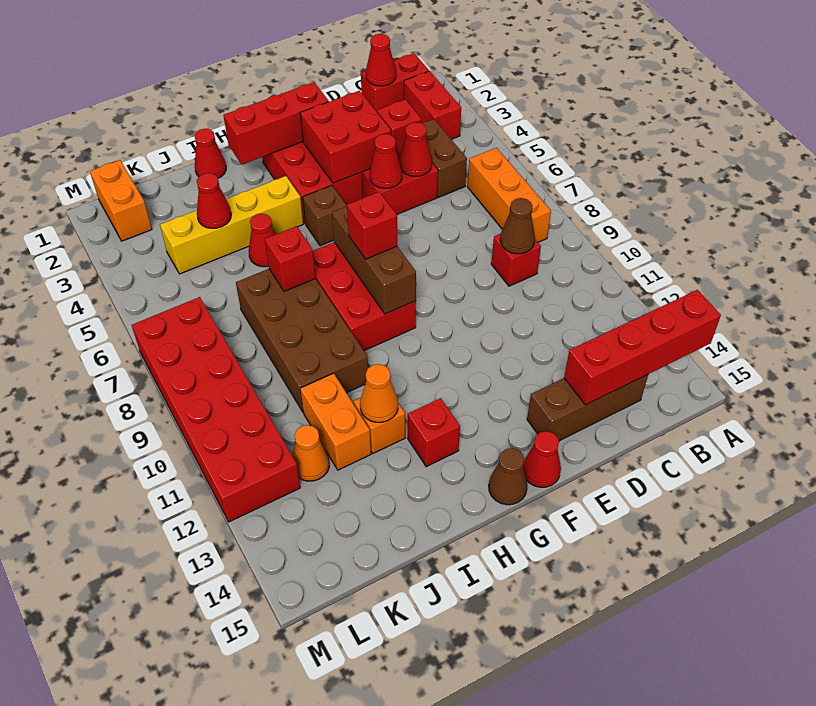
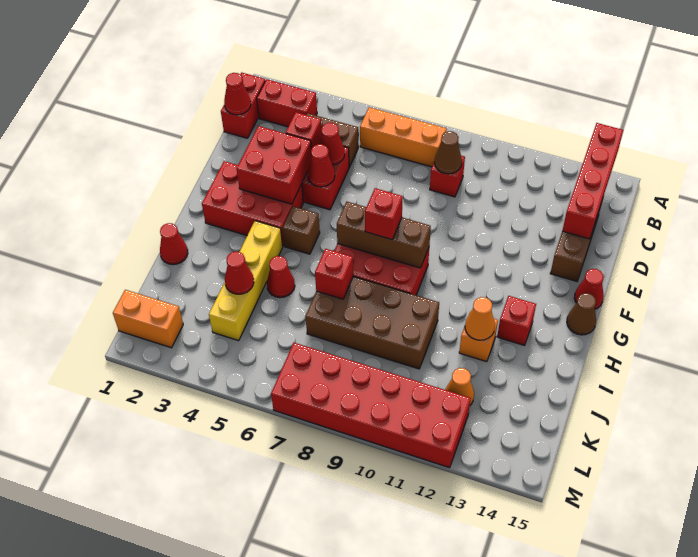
red brick F2:H2 level 2 -> none
orange brick J11:J12 level 1 -> none

